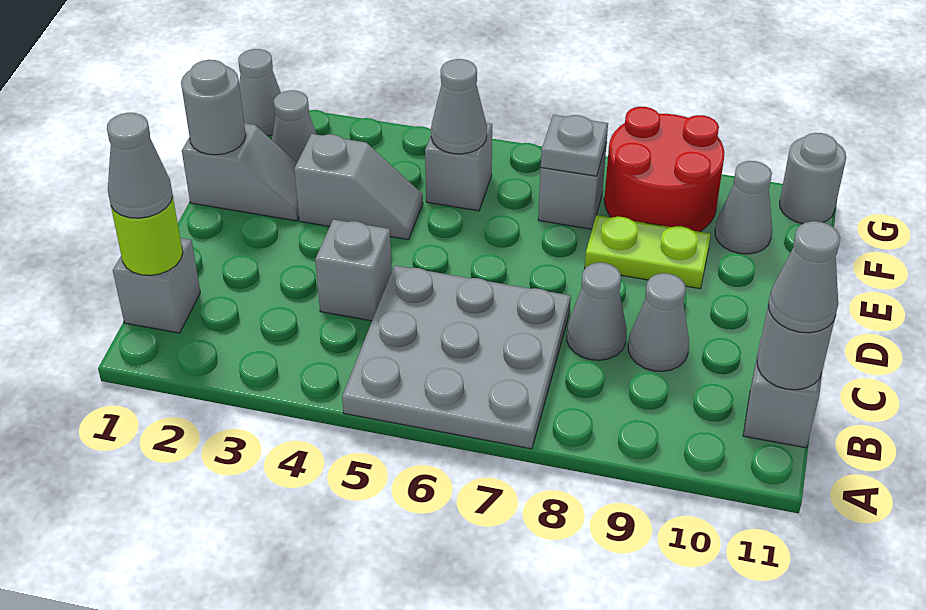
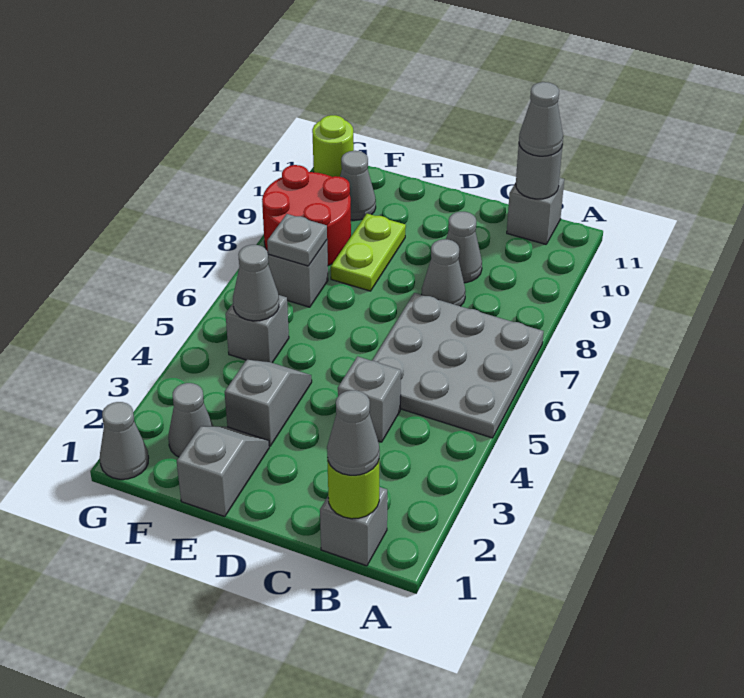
grey round brick E1 level 2 -> none
grey round brick G11 level 1 -> lime round brick G11 level 1

